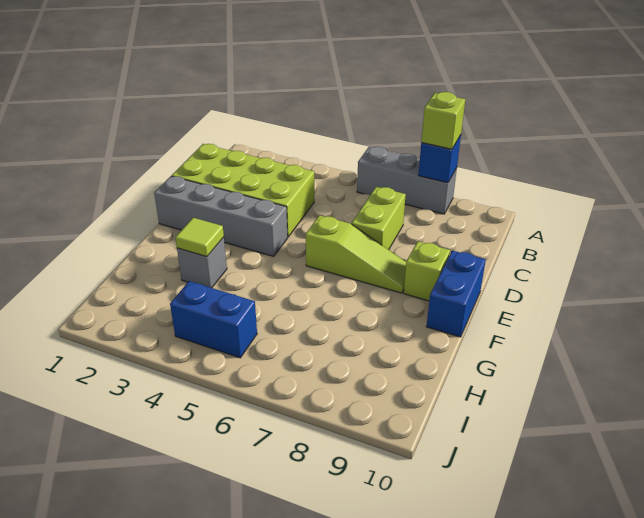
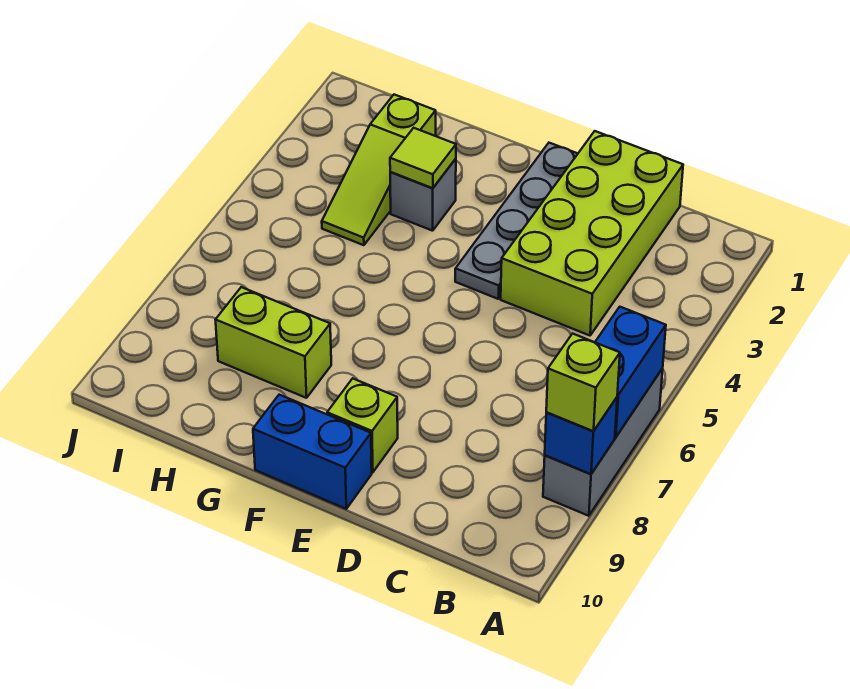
lime brick C7:D7 level 1 -> lime brick G8:H8 level 1
grey brick E1:E4 level 1 -> grey plate E1:E4 level 1
lime slope E6:E8 level 1 top 6 -> lime slope H2:H4 level 1 top 2
blue brick I4:I5 level 1 -> blue brick A6:A7 level 2

